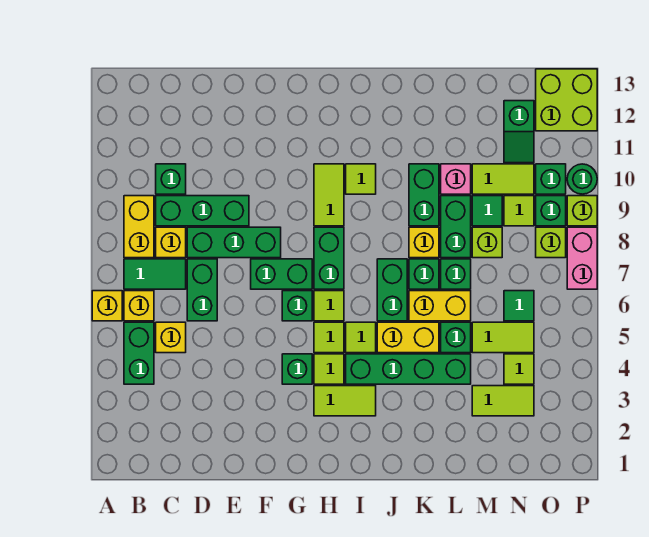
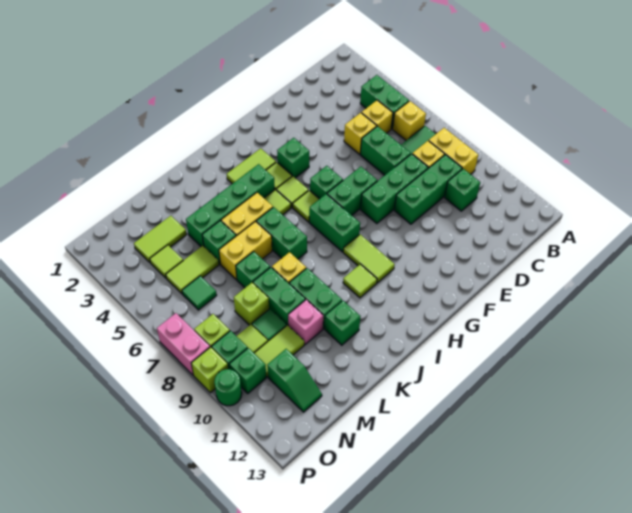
yellow brick A6 level 1 -> yellow brick D5 level 1
green brick K7 level 1 -> green brick K11 level 1
green slope N11:N12 level 1 top 12 -> green slope N11:N12 level 1 top 11
lime brick O12:P13 level 1 -> none

